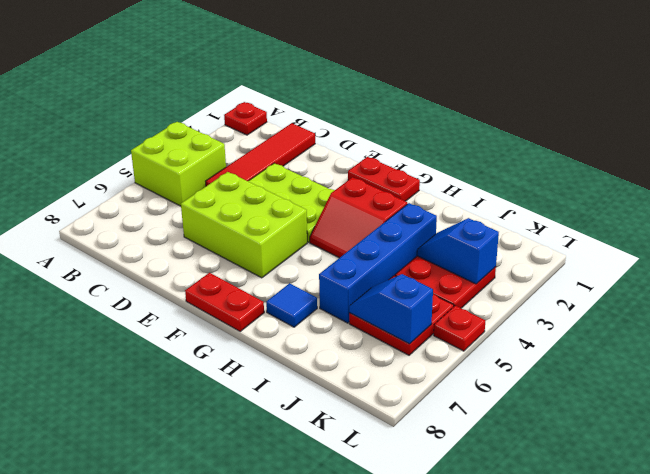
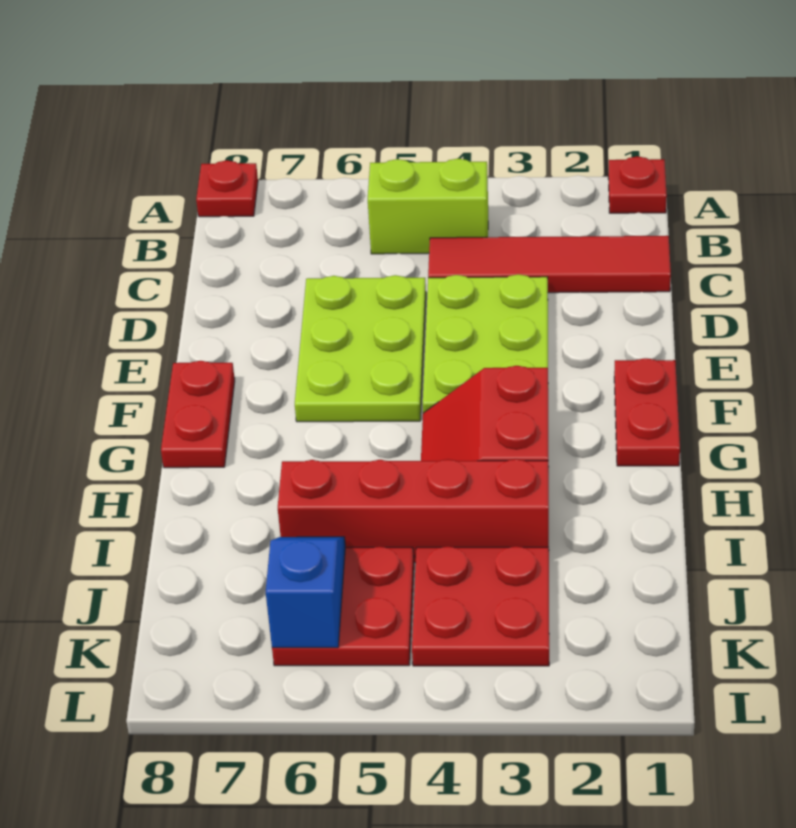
lime brick A4:B5 level 1 -> lime brick B4:B5 level 1
lime brick D5:F6 level 1 -> lime plate D5:F6 level 1
blue tile H7 level 1 -> none
blue brick I3:I6 level 1 -> red brick I3:I6 level 1
blue slope J3:K3 level 2 top K -> none
red plate L5 level 1 -> red plate A8 level 1

